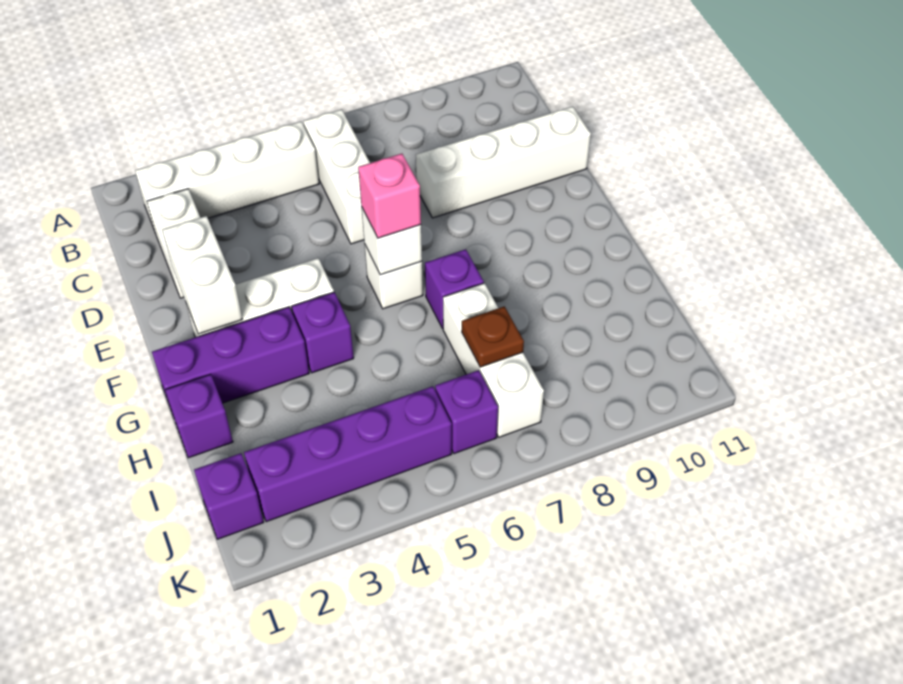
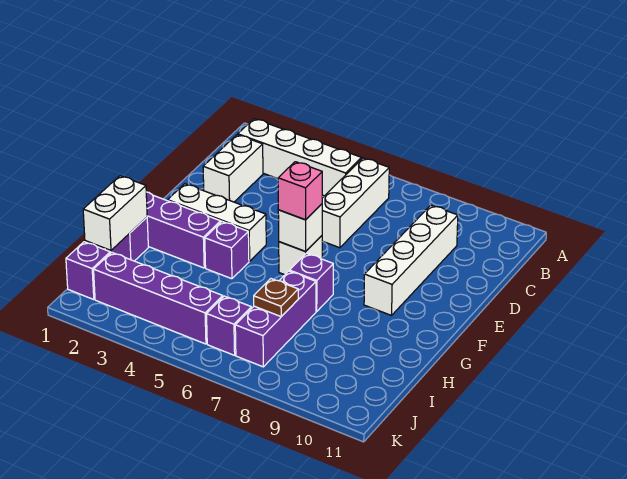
white brick D8:D11 level 1 -> white brick C9:F9 level 1
white brick E2:F2 level 2 -> white brick H1:I1 level 2
white brick H7:J7 level 1 -> purple brick H7:J7 level 1

